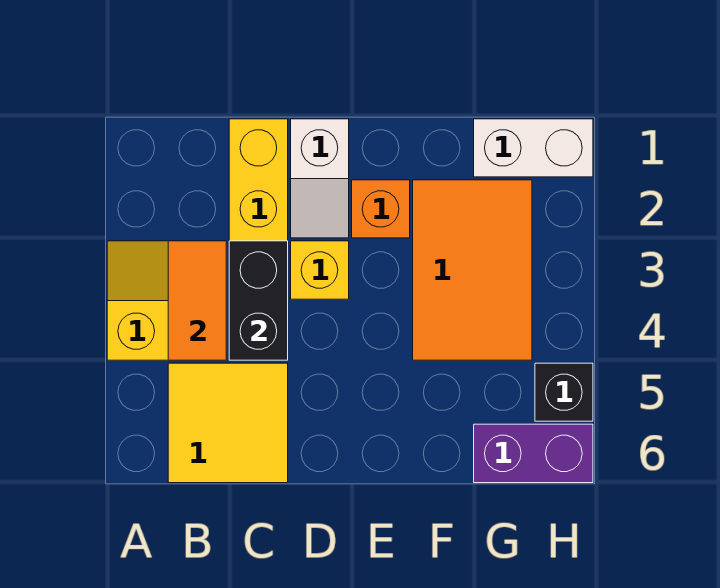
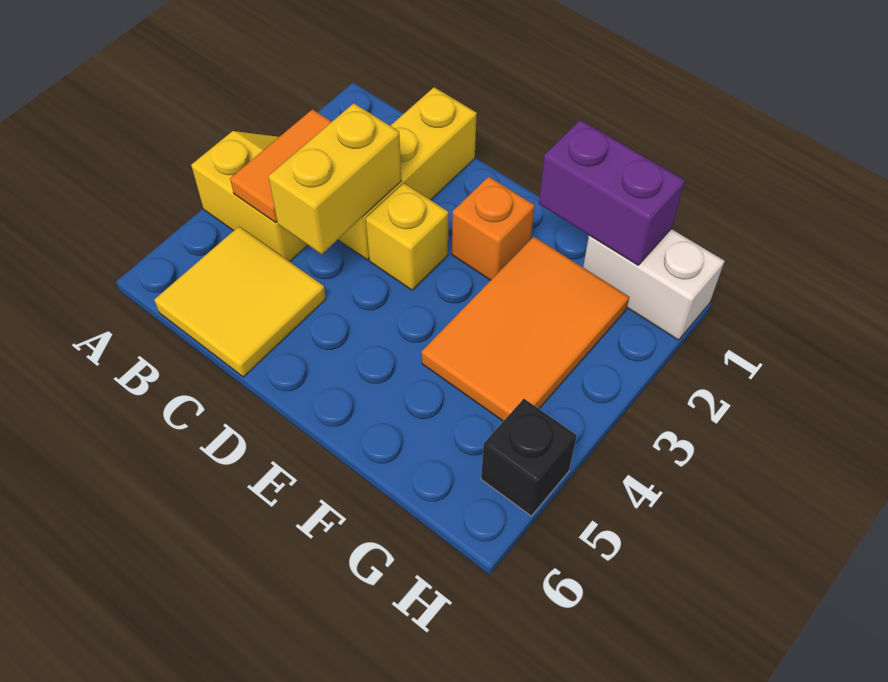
black brick C3:C4 level 2 -> yellow brick C3:C4 level 2
white slope D1:D2 level 1 top 1 -> none
purple brick G6:H6 level 1 -> purple brick F1:G1 level 2

